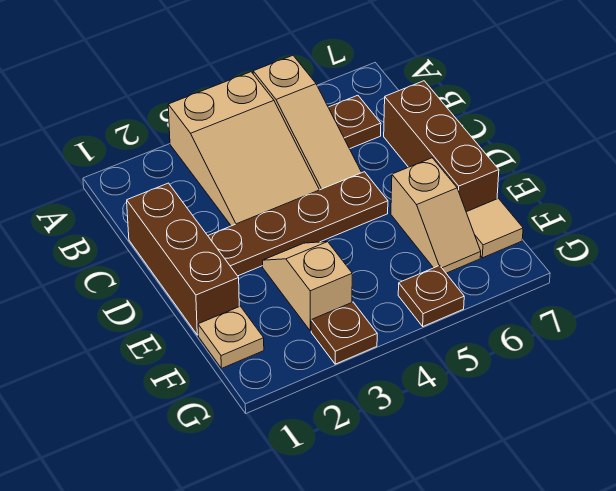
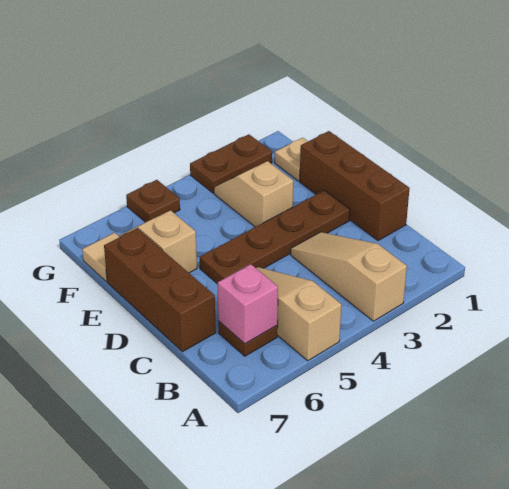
tan slope A3:C4 level 1 top A -> tan slope A3:C3 level 1 top A
none -> pink brick B6 level 2
tan slope E3:F3 level 1 top F -> tan slope E3:F3 level 1 top E
brown plate G3 level 1 -> brown plate G2:G3 level 1

